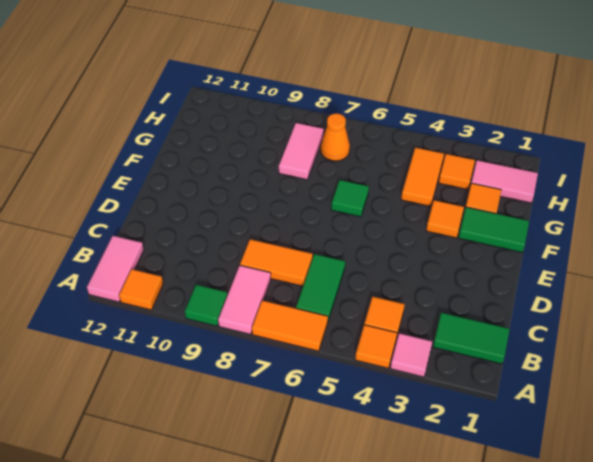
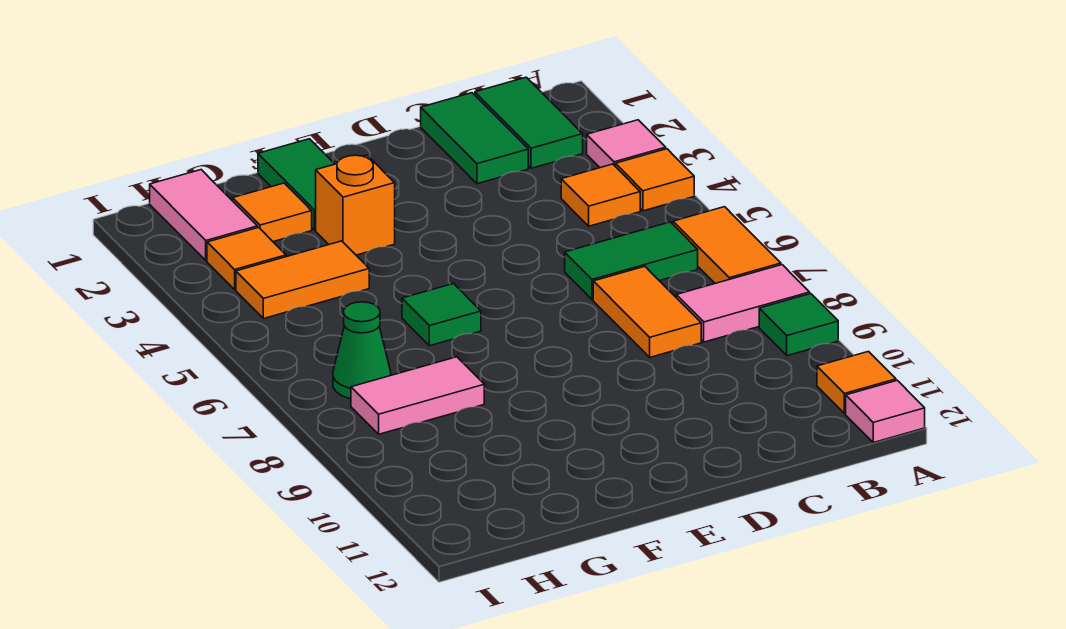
pink tile A12:B12 level 1 -> pink tile A12 level 1
none -> green tile C1:C2 level 1
orange tile F3 level 1 -> orange brick F3 level 1
orange cone H7 level 1 -> green cone H7 level 1

